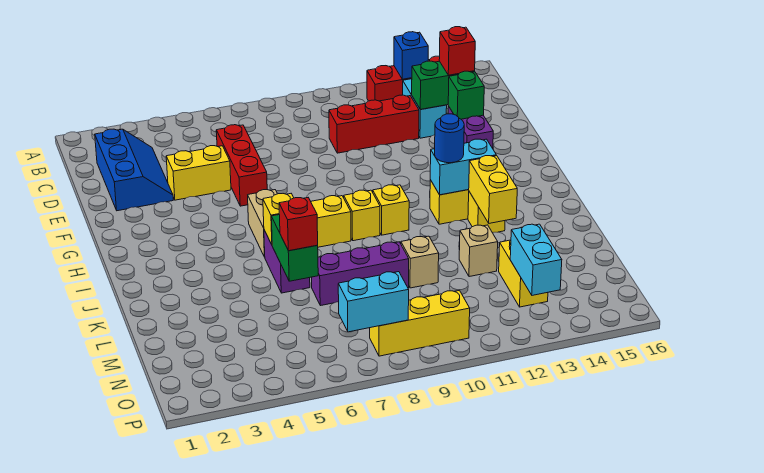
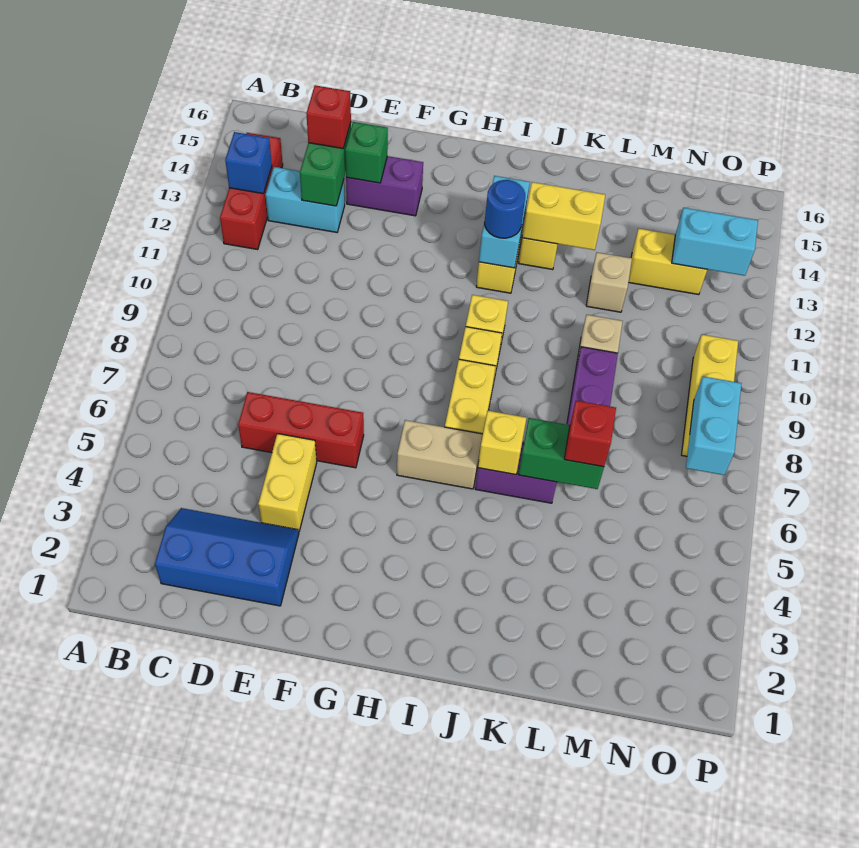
red brick D10:D12 level 1 -> none

